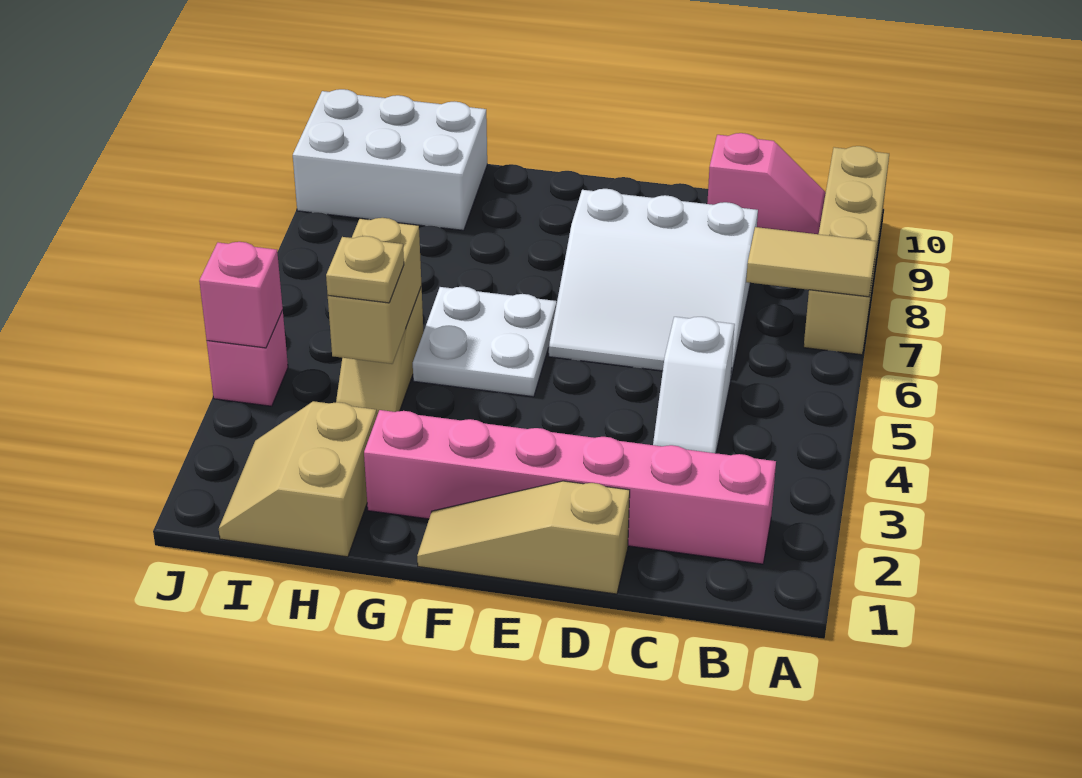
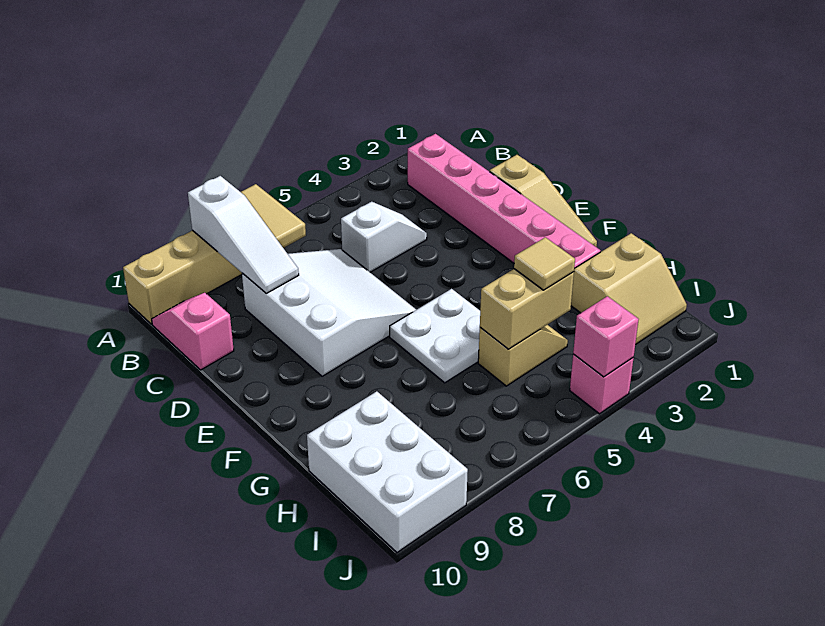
none -> white slope A8:C8 level 2 top A
tan plate H4 level 3 -> tan tile H4 level 3

